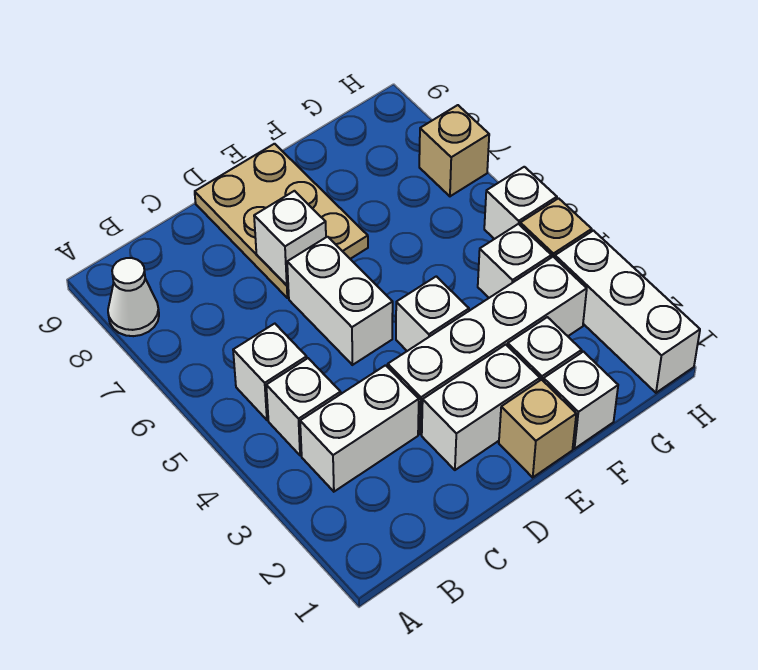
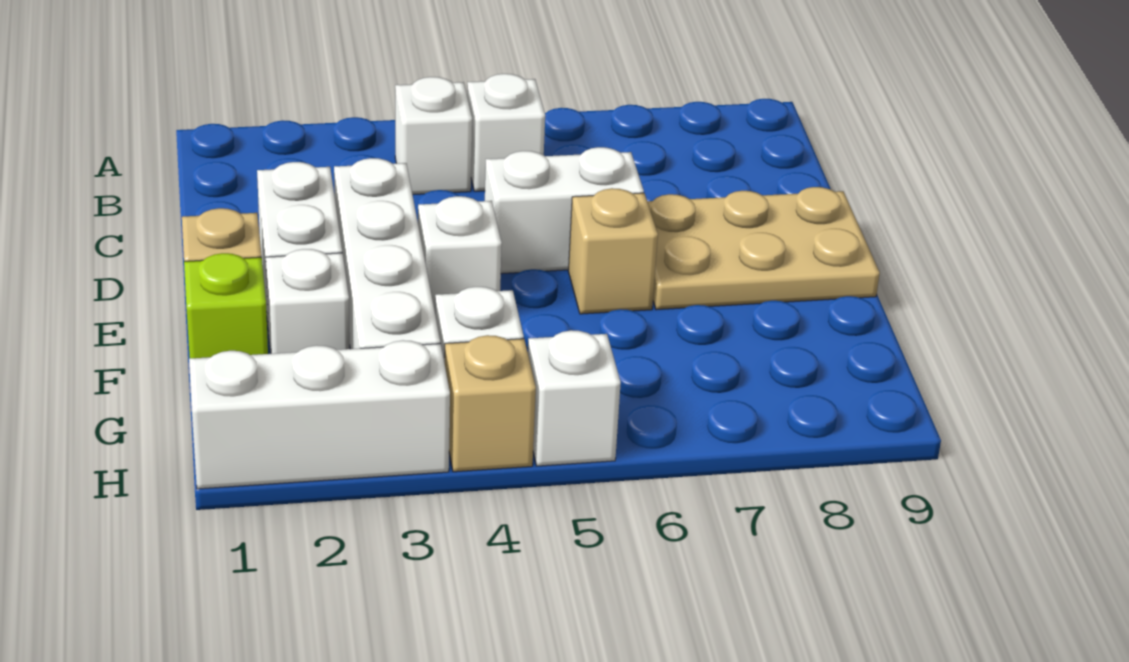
white cone A8 level 1 -> none
white brick B3:C3 level 1 -> none
white brick D7 level 2 -> none
white brick F1 level 1 -> lime brick F1 level 1
tan brick H7 level 1 -> tan brick E6 level 1

